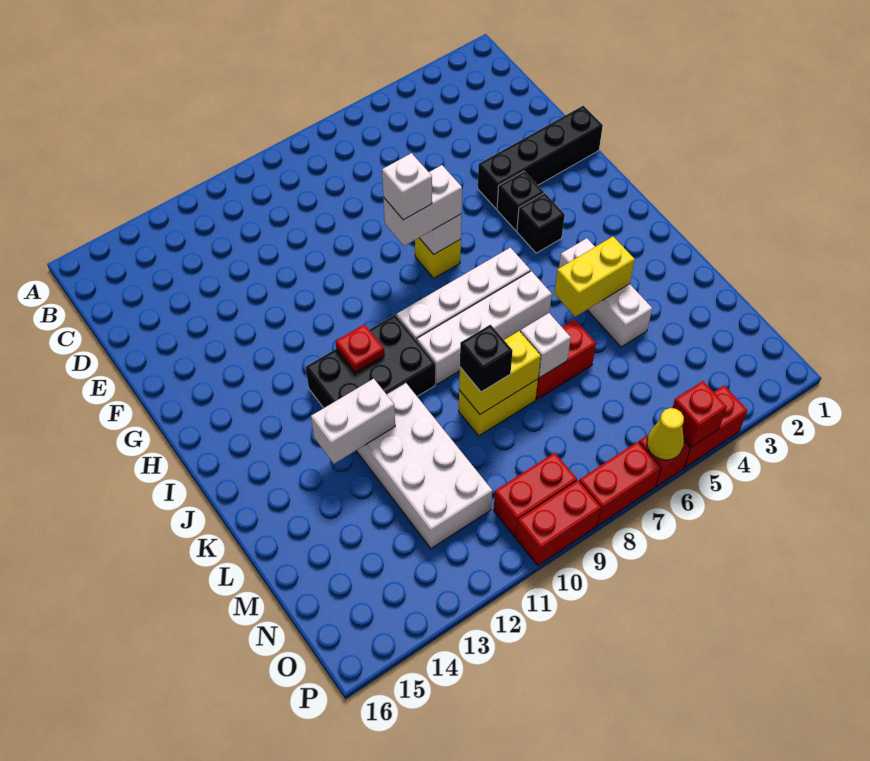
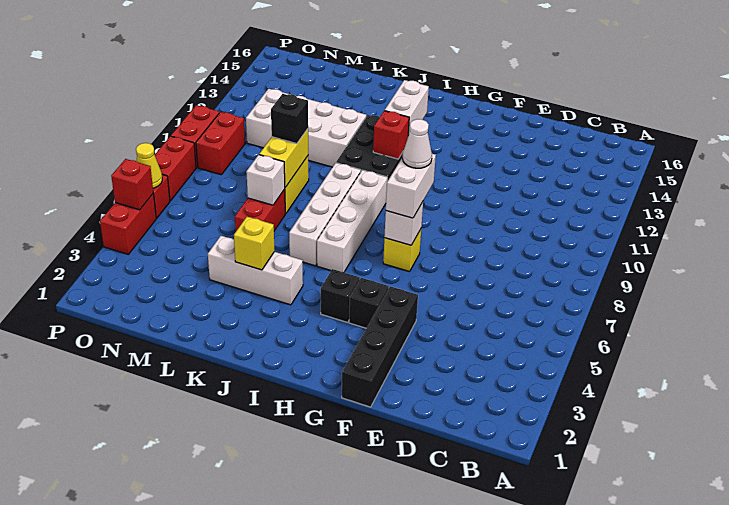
white brick G8 level 4 -> white cone G8 level 4
red plate I11 level 2 -> red brick I11 level 2
yellow brick K4:K5 level 2 -> yellow brick K4 level 2
white brick K12:K13 level 2 -> white brick I12:I13 level 2

